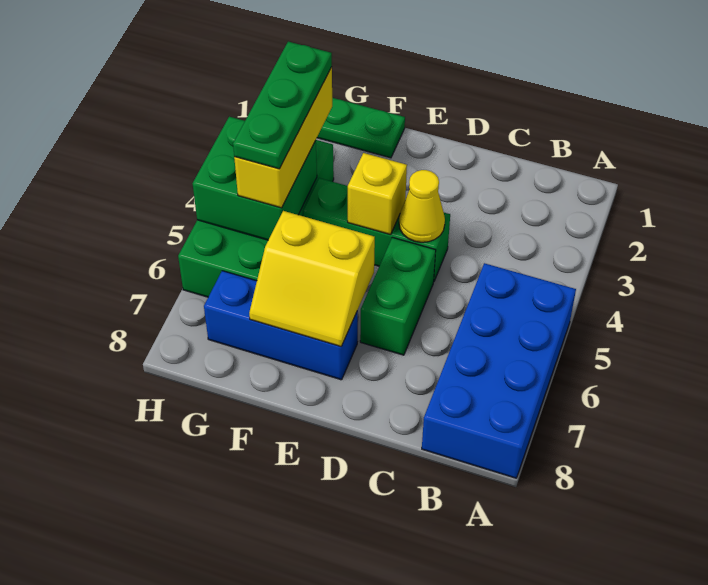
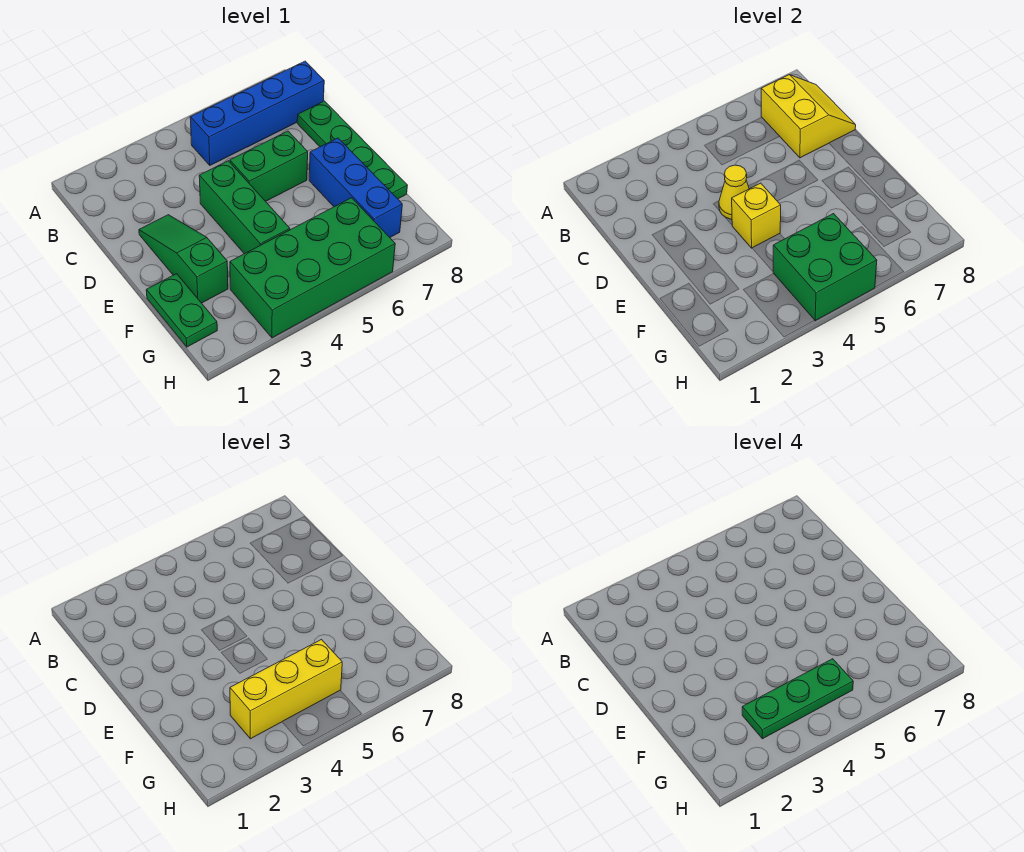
blue brick A5:B8 level 1 -> blue brick B5:B8 level 1
none -> green plate C8:F8 level 1
none -> green slope D2:F2 level 1 top F
yellow slope E6:F7 level 2 top 6 -> yellow slope B7:C8 level 2 top 7

